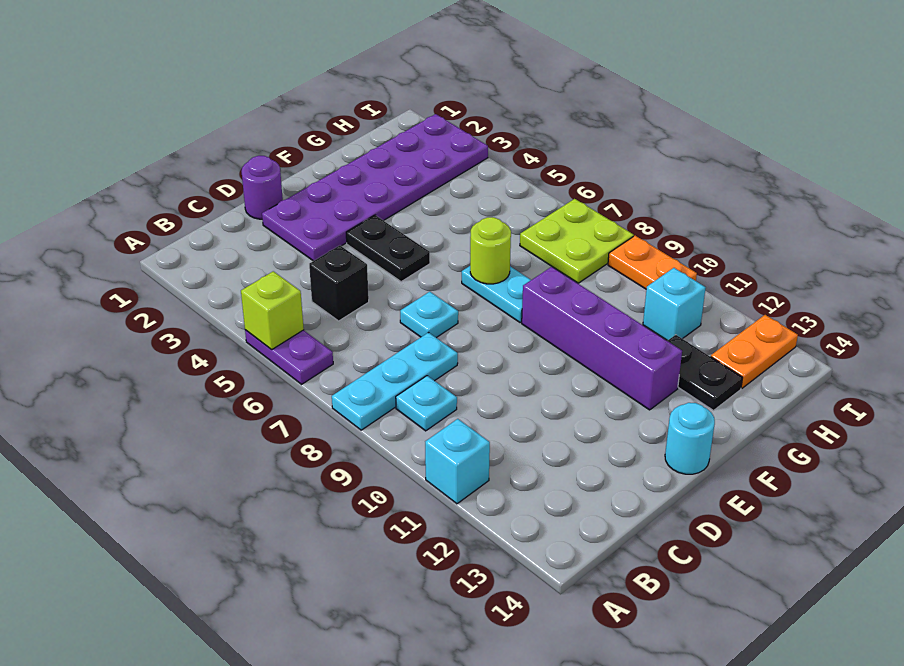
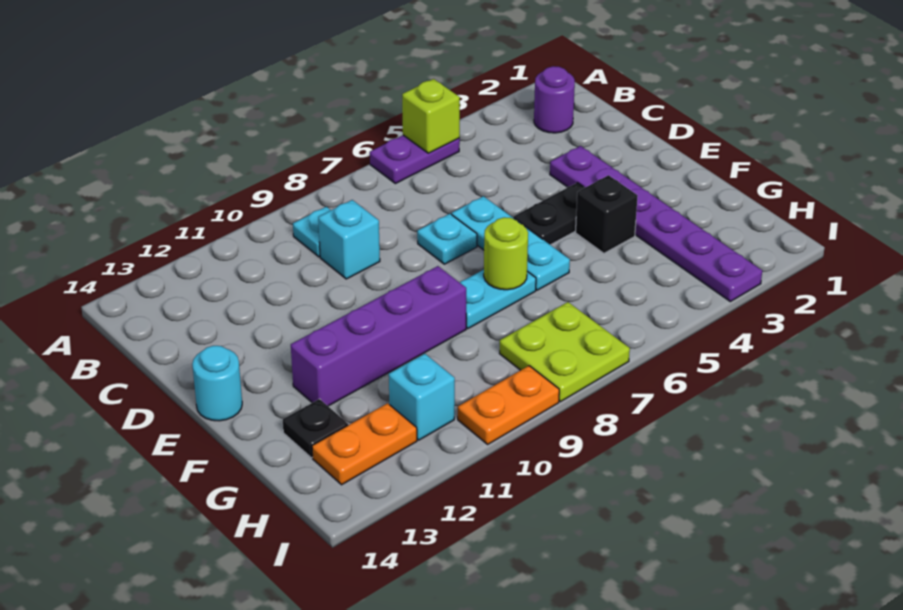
cyan plate A8:C8 level 1 -> cyan plate D6:F6 level 1
cyan brick A11 level 1 -> cyan brick C9 level 1
black brick C5 level 1 -> black brick F4 level 1
purple round brick D1 level 1 -> purple round brick B2 level 1
purple plate D2:I3 level 1 -> purple plate D3:I3 level 1
black plate G12:G13 level 1 -> black plate G13 level 1
orange plate H13:I13 level 1 -> orange plate H12:H13 level 1

